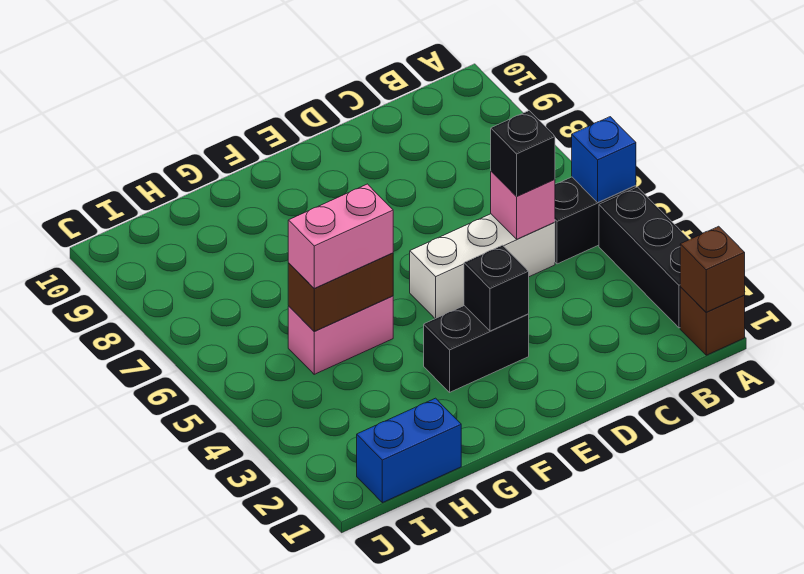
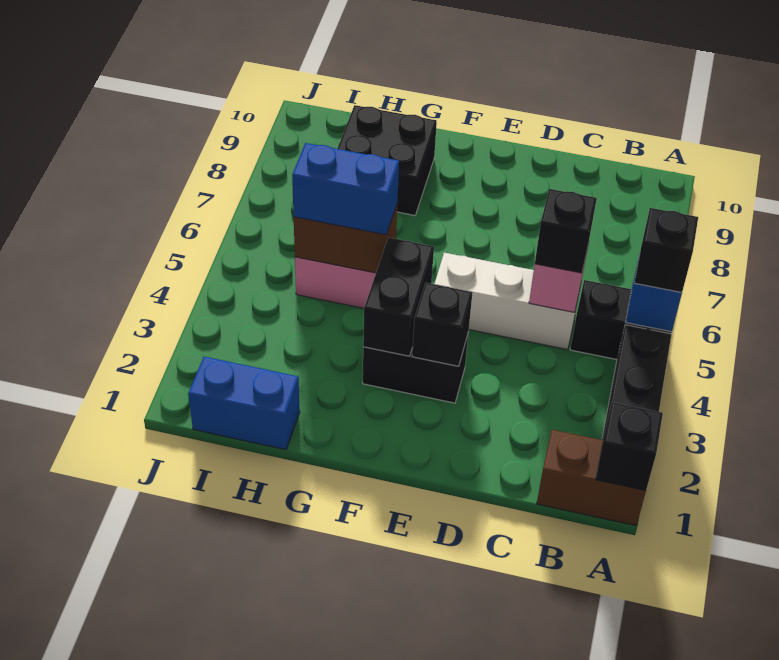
brown brick A1 level 1 -> brown brick A1:B1 level 1
brown brick A1 level 2 -> black brick A1 level 2
none -> black brick A5 level 3
none -> black brick F3:F4 level 2
pink brick G5:H5 level 3 -> blue brick G5:H5 level 3
none -> black brick G8:H9 level 1

